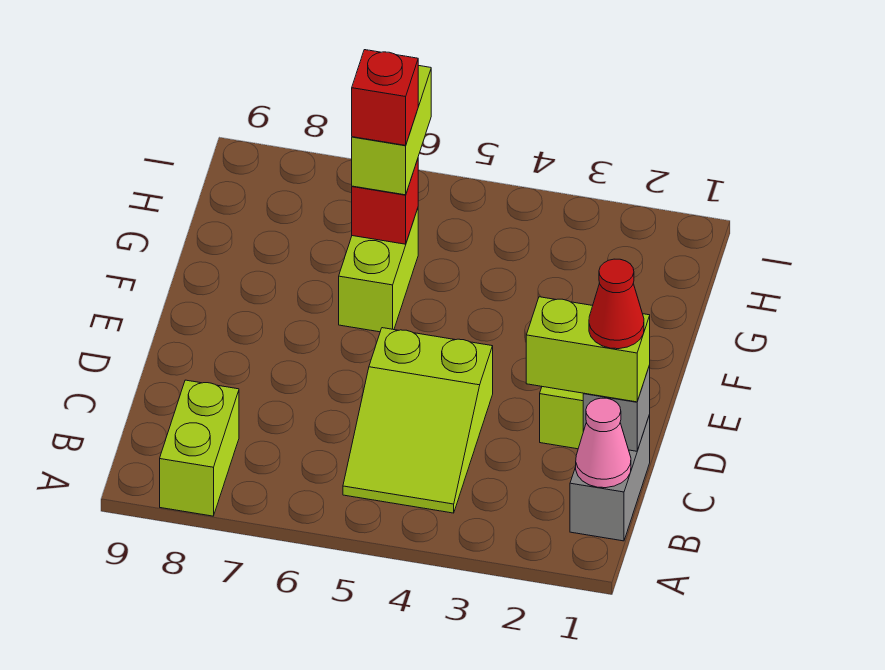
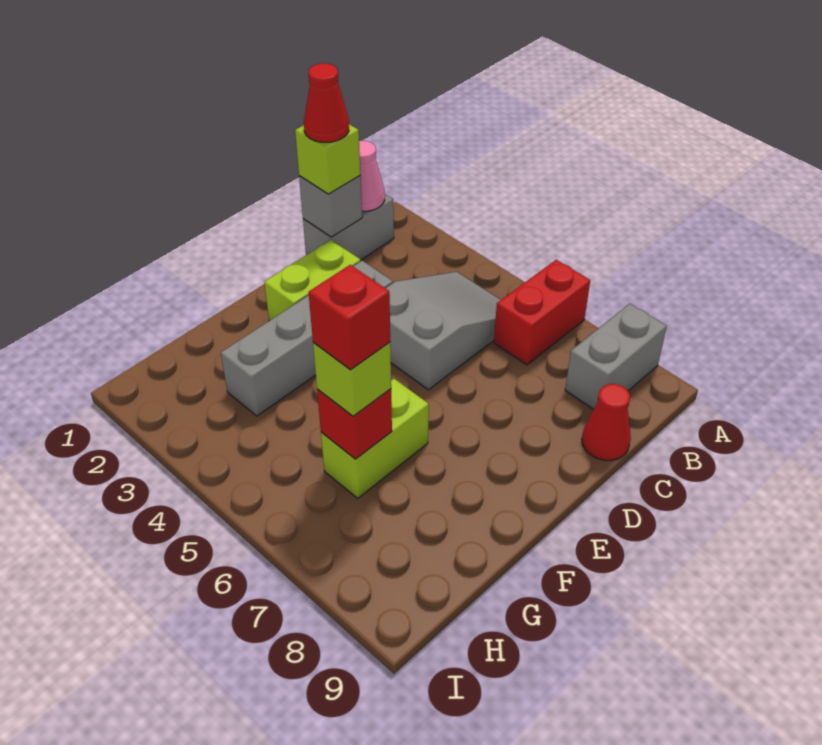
none -> red brick A6:B6 level 1
lime brick A8:B8 level 1 -> grey brick A8:B8 level 1
lime slope B4:D5 level 1 top D -> grey slope B4:D5 level 1 top D
lime brick C1:C2 level 3 -> lime brick C1 level 3
none -> red cone C9 level 1
none -> grey brick D3:G3 level 1
lime brick G6:H6 level 3 -> lime brick G6 level 3

